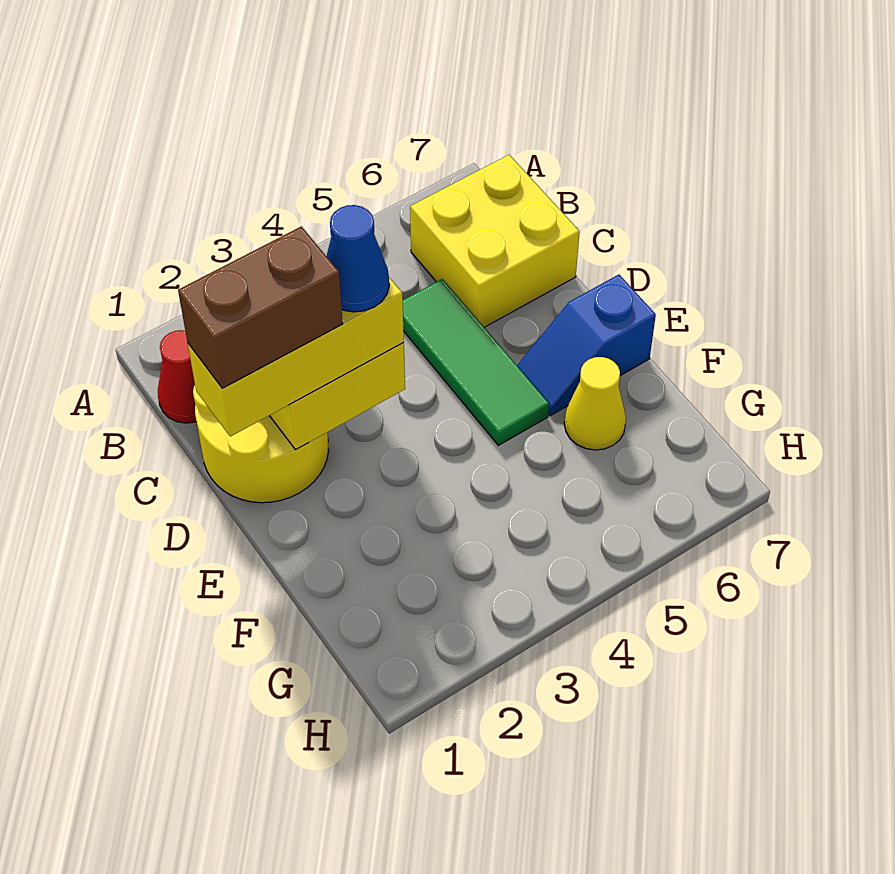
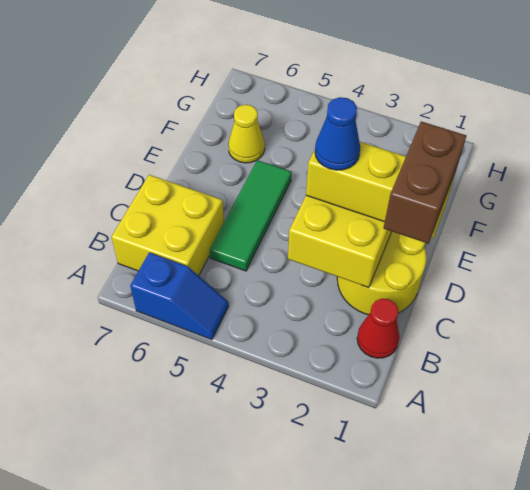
brown brick D1:D2 level 4 -> brown brick C1:D1 level 4
blue slope E6:E7 level 1 top 7 -> blue slope A5:A6 level 1 top 6

